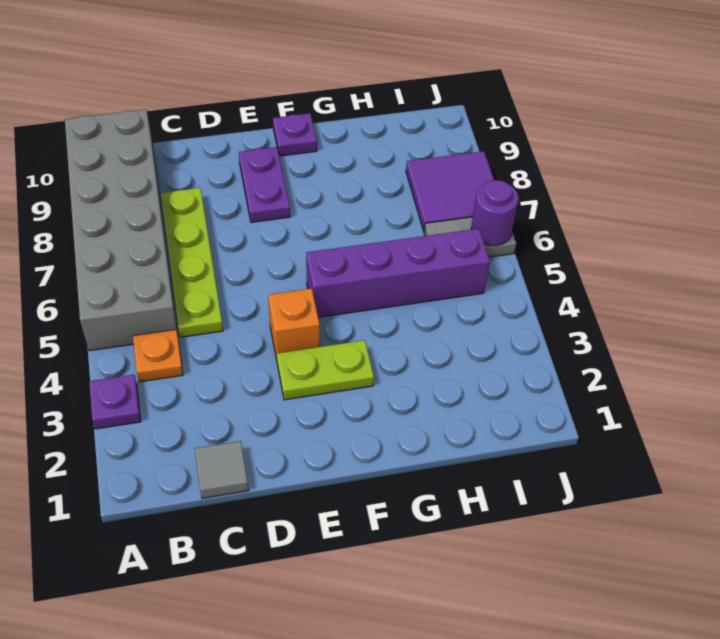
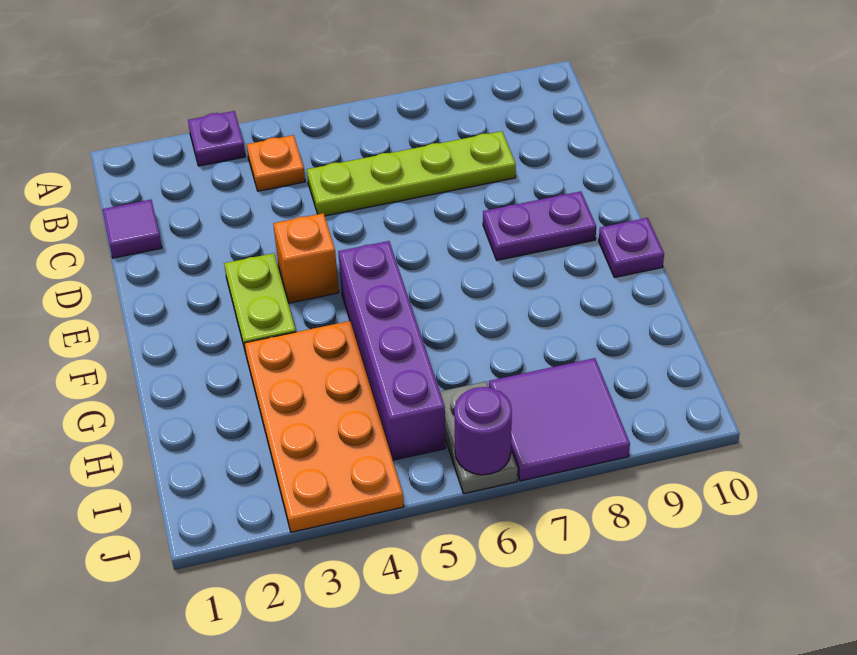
grey brick A5:B10 level 1 -> none
grey tile C1 level 1 -> purple tile C1 level 1
none -> orange plate G3:J4 level 1

